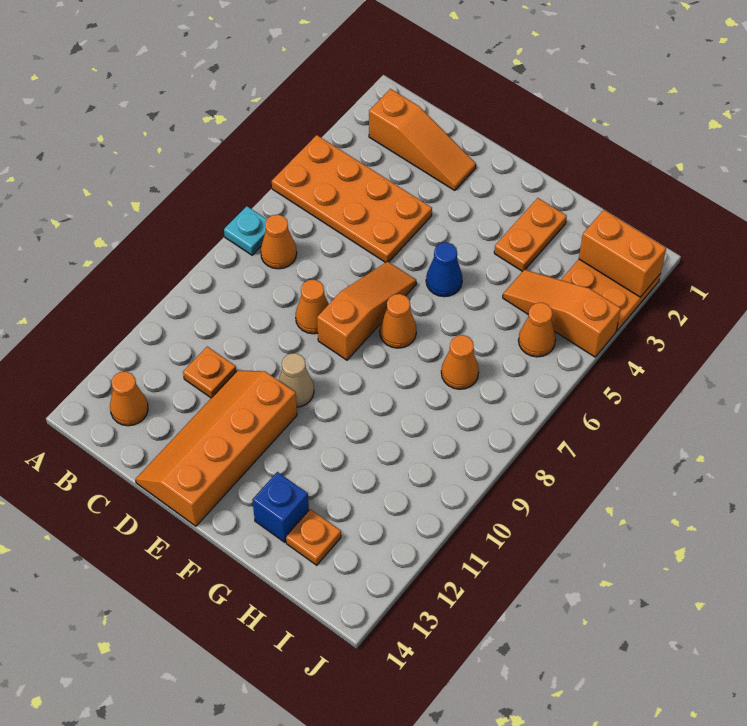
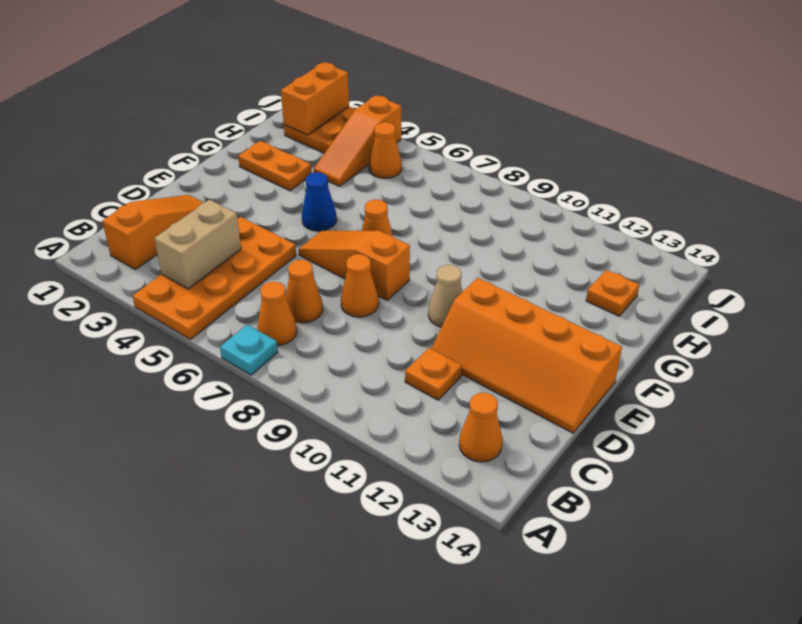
none -> tan brick B4:C4 level 2
blue brick G13 level 1 -> none
orange cone H7 level 1 -> orange cone C7 level 1

